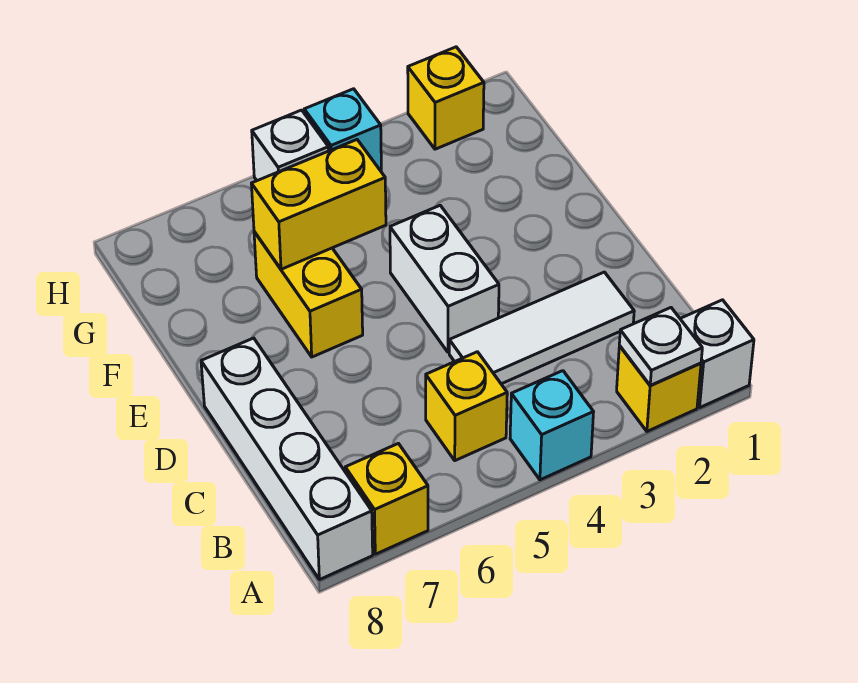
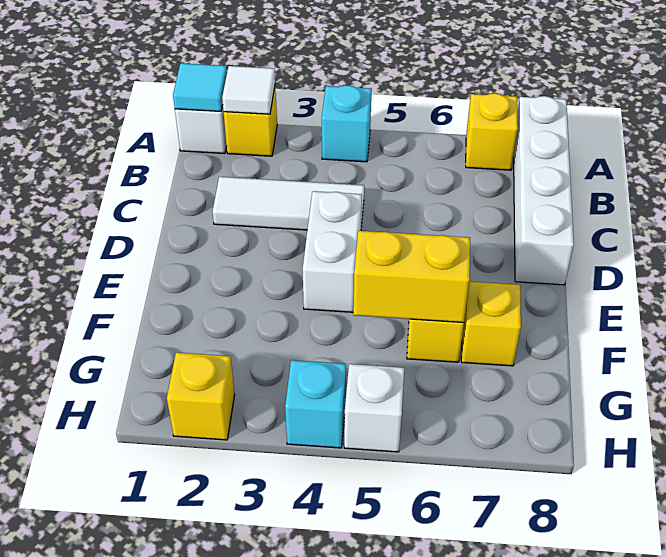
none -> cyan tile A1 level 2
white plate A2 level 2 -> white tile A2 level 2
yellow brick B5 level 1 -> yellow brick F7 level 1

